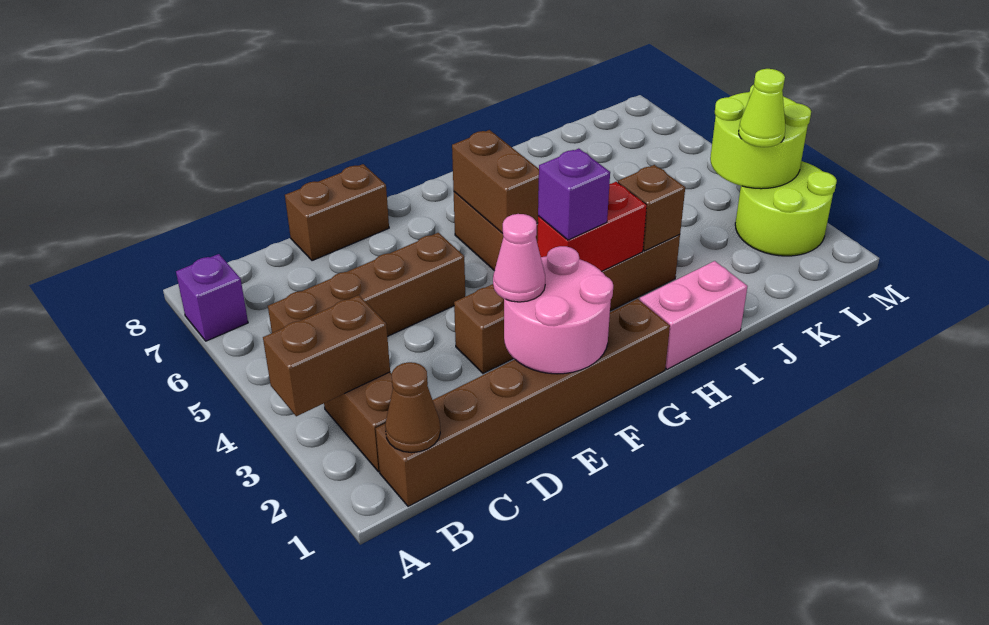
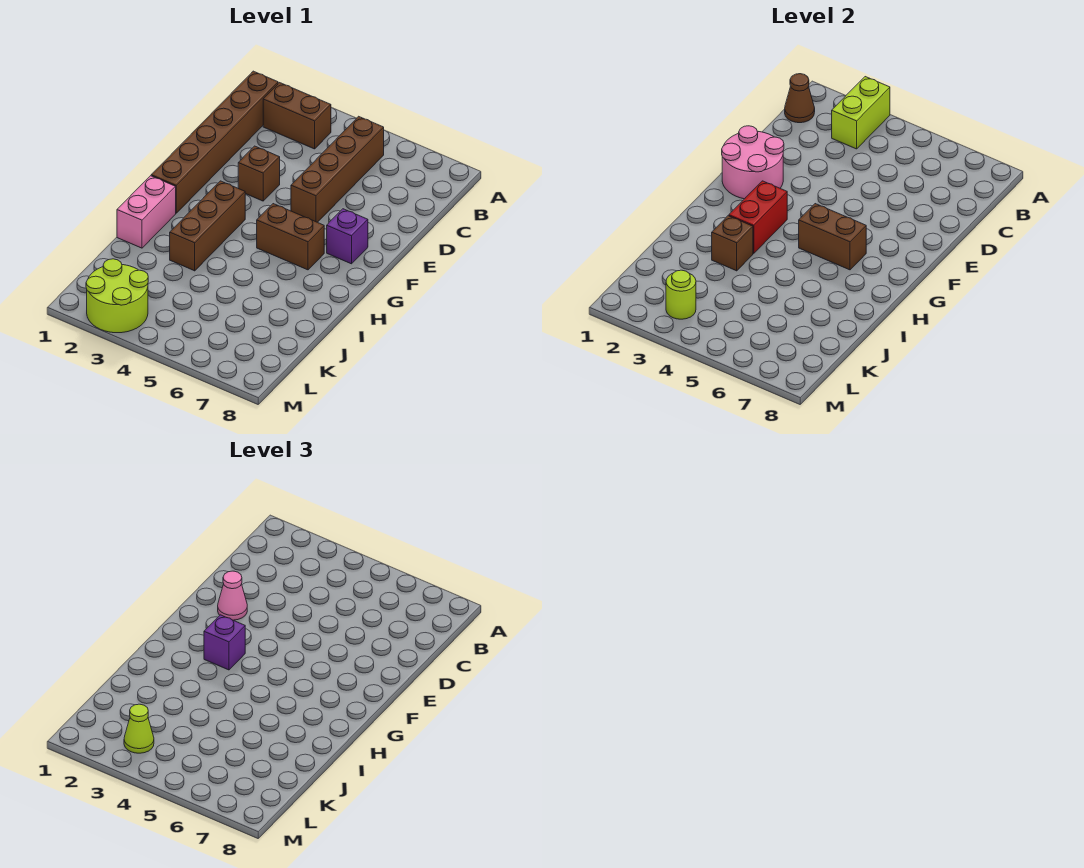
brown brick A3:B3 level 2 -> lime brick A3:B3 level 2
purple brick A7 level 1 -> purple brick F7 level 1
brown brick D8:E8 level 1 -> none
lime round brick L3:M4 level 2 -> lime round brick L3 level 2

